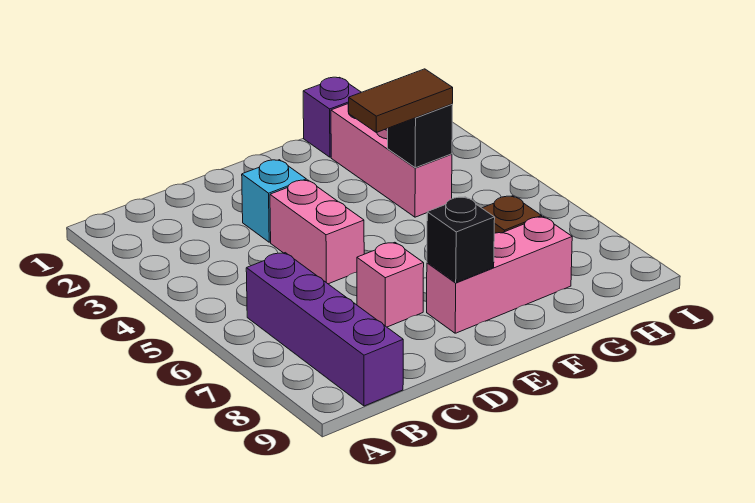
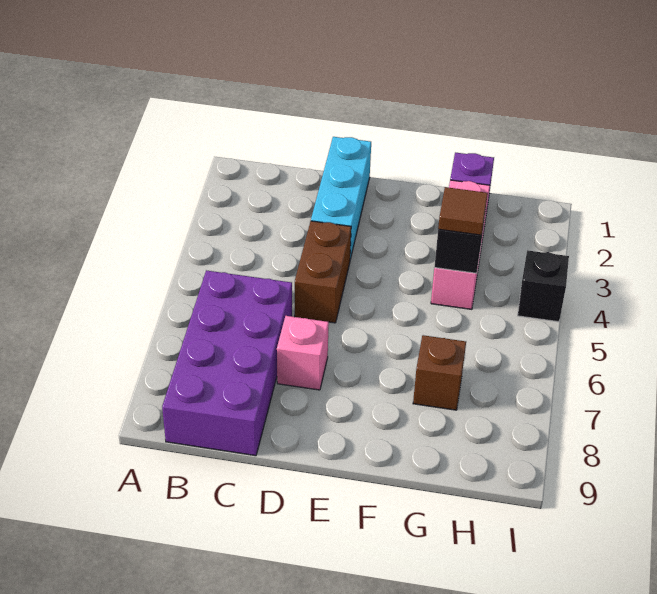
purple brick B6:B9 level 1 -> purple brick B6:C9 level 1
cyan brick D3 level 1 -> cyan brick D1:D3 level 1
pink brick D4:D5 level 1 -> brown brick D4:D5 level 1
pink brick E8:G8 level 1 -> none
black brick E8 level 2 -> black brick I4 level 1
brown tile F4:G4 level 3 -> brown tile G4 level 3

